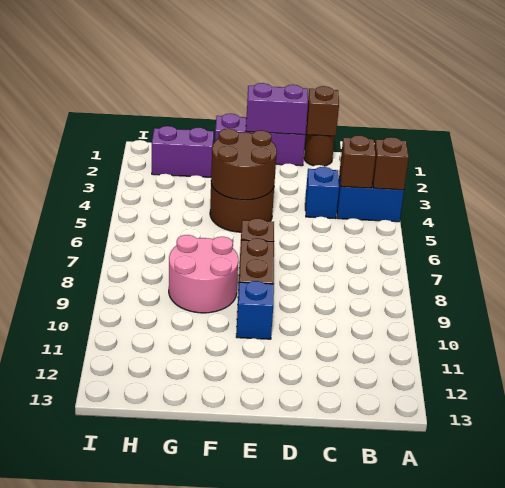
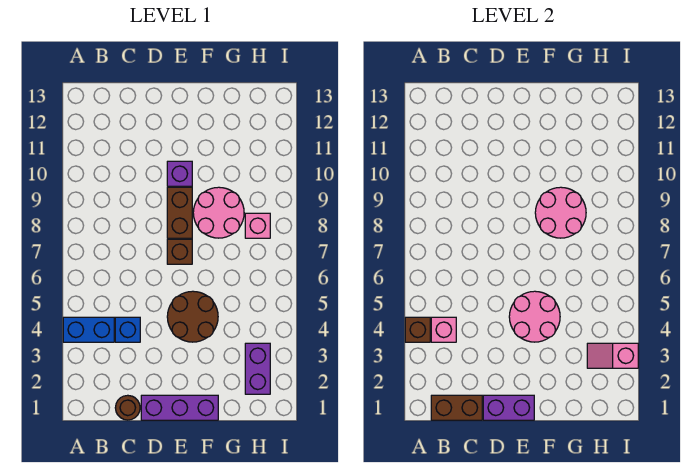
brown brick B4 level 2 -> pink brick B4 level 2
brown brick C1 level 2 -> brown brick B1:C1 level 2
brown round brick E4:F5 level 2 -> pink round brick E4:F5 level 2
blue brick E10 level 1 -> purple brick E10 level 1
none -> pink round brick F8:G9 level 2
purple brick G2:H2 level 1 -> purple brick H2:H3 level 1
none -> pink slope H3:I3 level 2 top I
none -> pink brick H8 level 1

